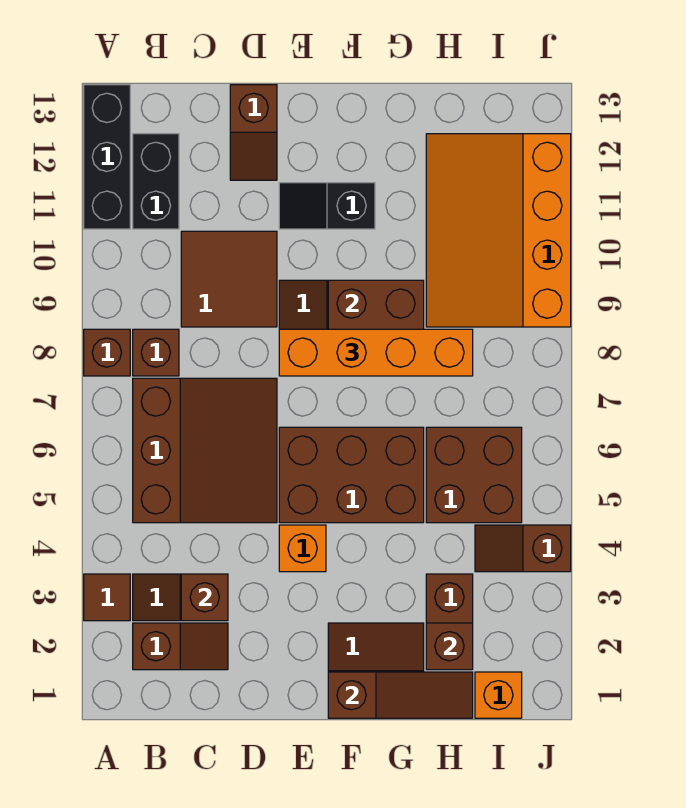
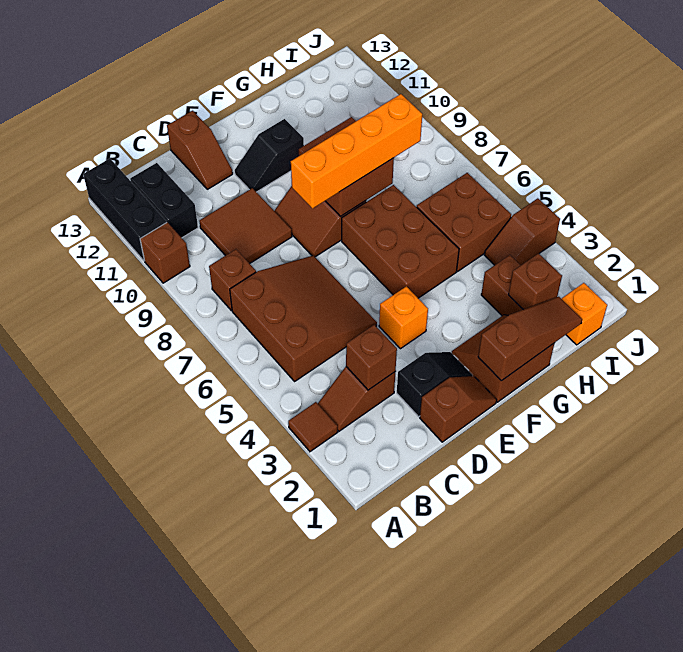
brown brick A8 level 1 -> brown brick A10 level 1
brown slope B2:C2 level 1 top B -> brown slope D1:E1 level 1 top D
none -> black slope D2:E2 level 1 top D
brown brick E5:G6 level 1 -> brown brick F5:G7 level 1
orange slope H9:J12 level 1 top J -> none

